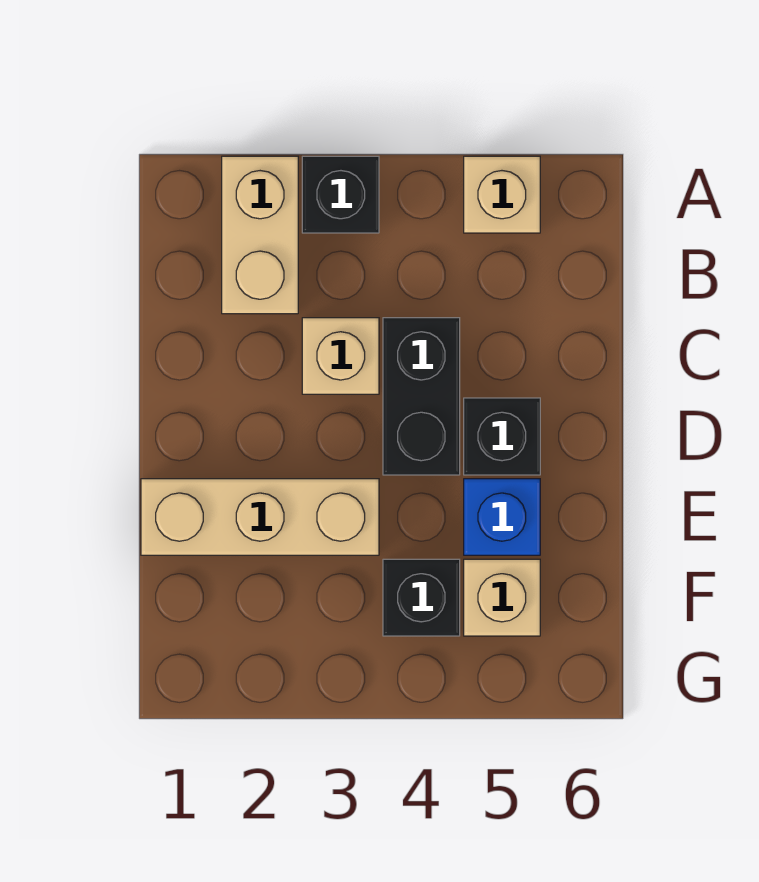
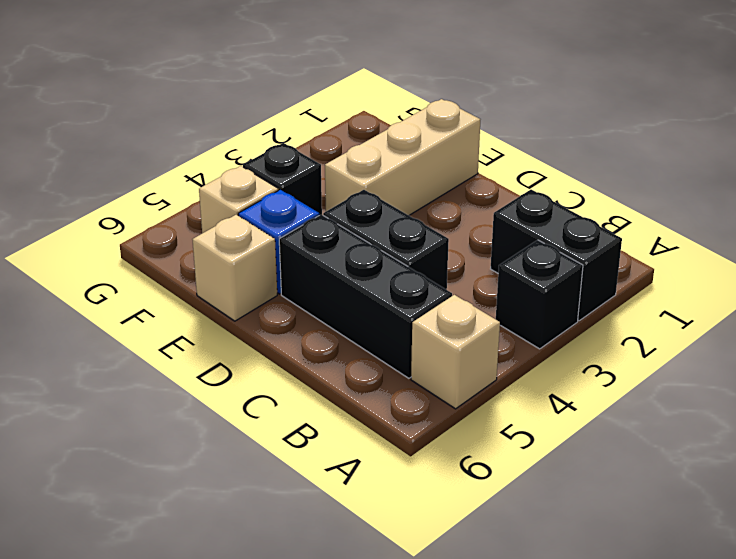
tan brick A2:B2 level 1 -> black brick A2:B2 level 1
tan brick C3 level 1 -> tan brick E6 level 1
black brick D5 level 1 -> black brick B5:D5 level 1

